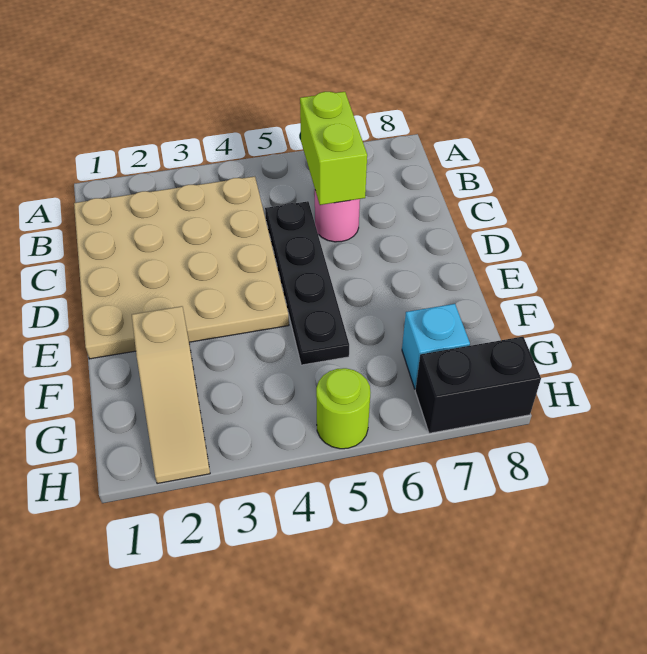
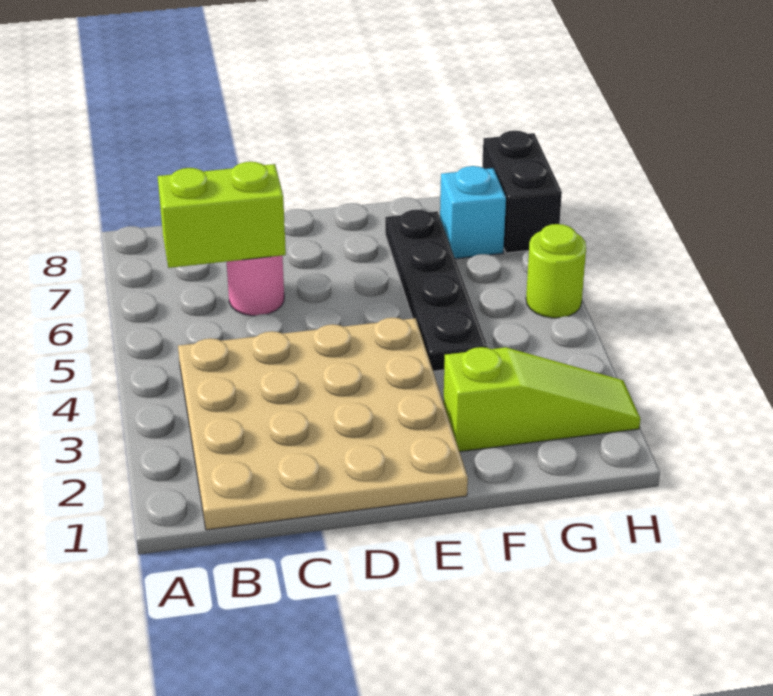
black plate C5:F5 level 1 -> black plate F4:F7 level 1
tan slope F2:H2 level 1 top F -> lime slope F2:H2 level 1 top F

